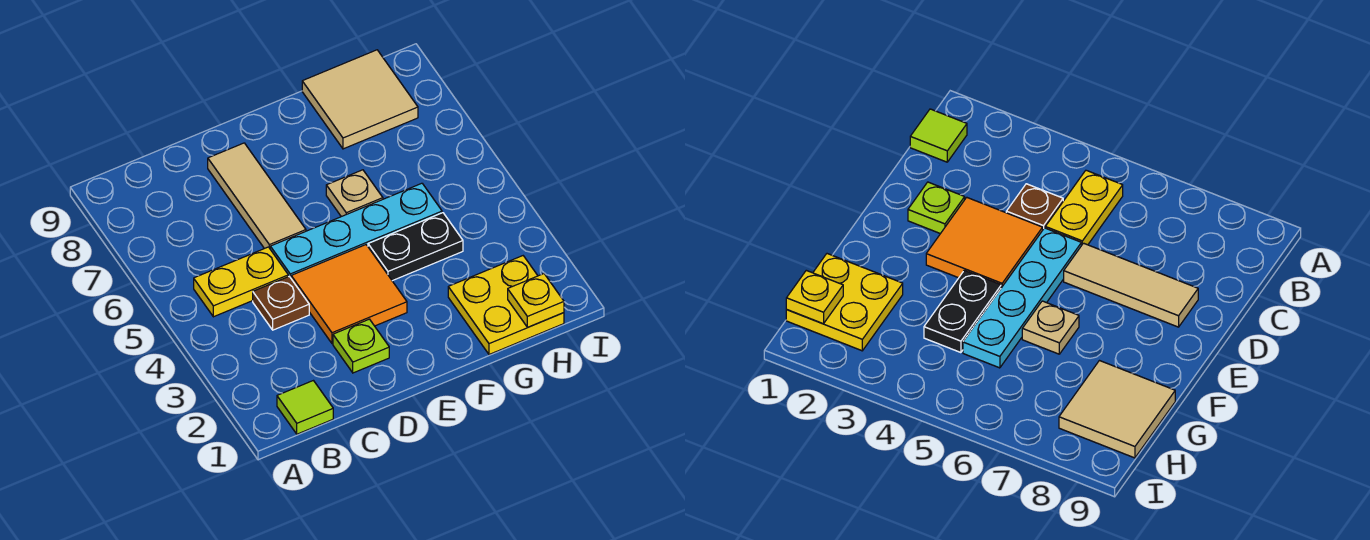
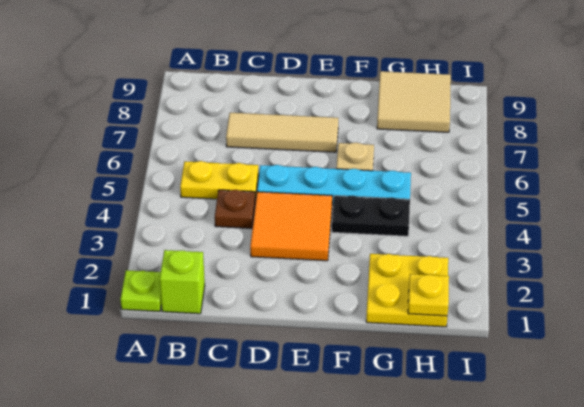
lime tile B1 level 1 -> lime brick B1 level 1
lime plate D2 level 1 -> lime plate A1 level 1
tan tile D6:D8 level 1 -> tan tile C7:E7 level 1

